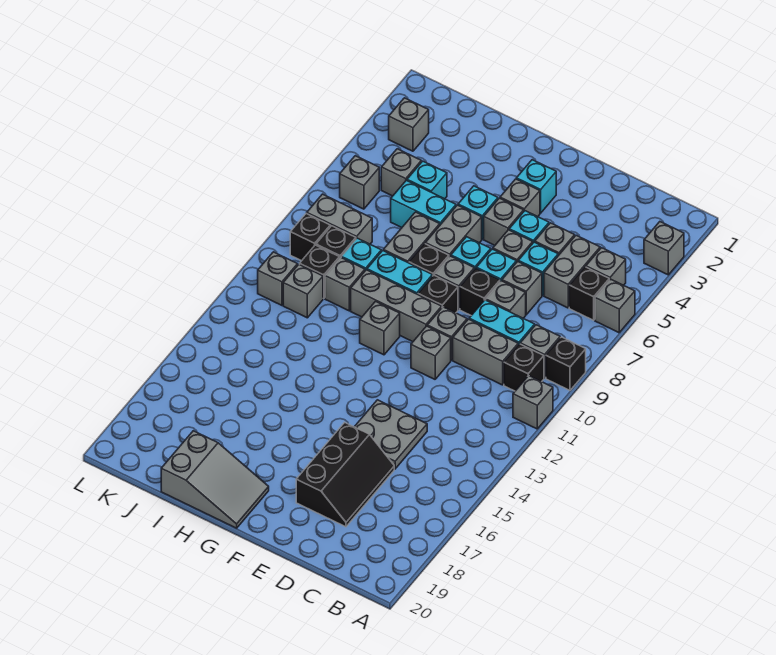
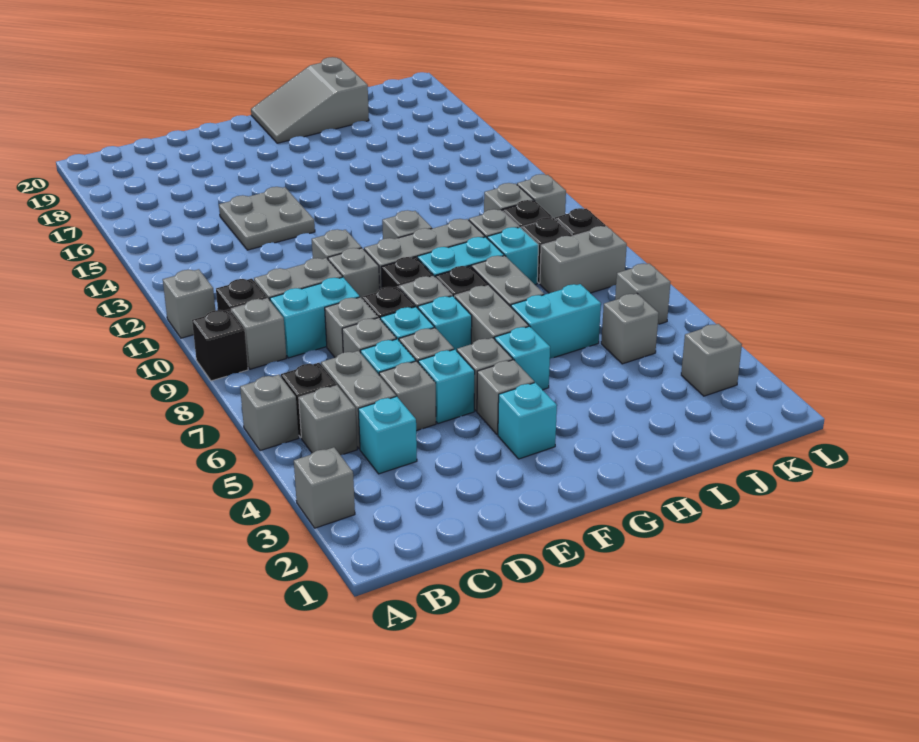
black slope D16:E18 level 1 top E -> none
cyan brick I5 level 1 -> cyan brick C4 level 1

